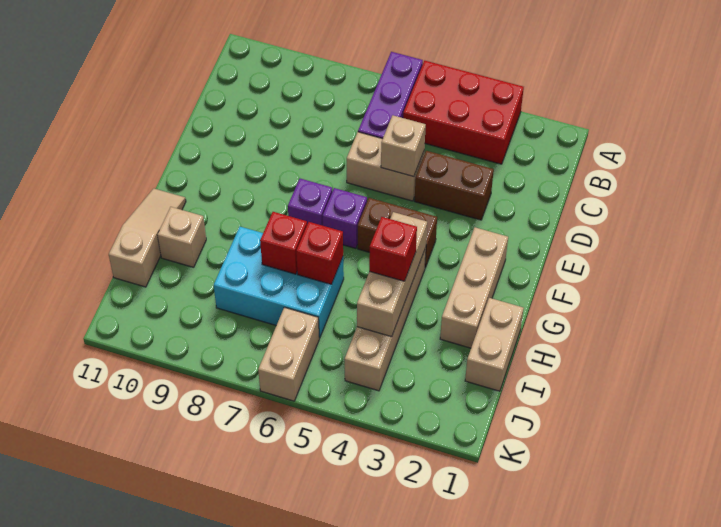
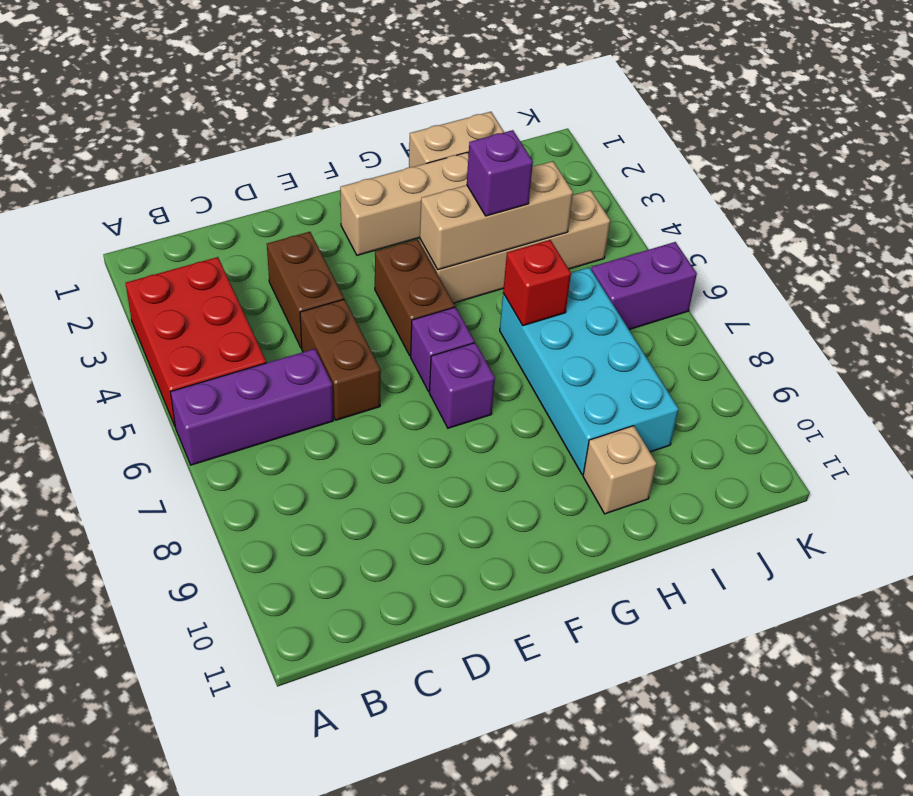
tan brick D5:D6 level 1 -> brown brick D5:D6 level 1
tan brick D5 level 2 -> none
tan slope G11:I11 level 1 top I -> none
red brick H4 level 3 -> purple brick H4 level 3
cyan brick H6:I8 level 1 -> cyan brick H6:I9 level 1
red brick H7 level 2 -> none
tan brick J6:K6 level 1 -> purple brick J6:K6 level 1

